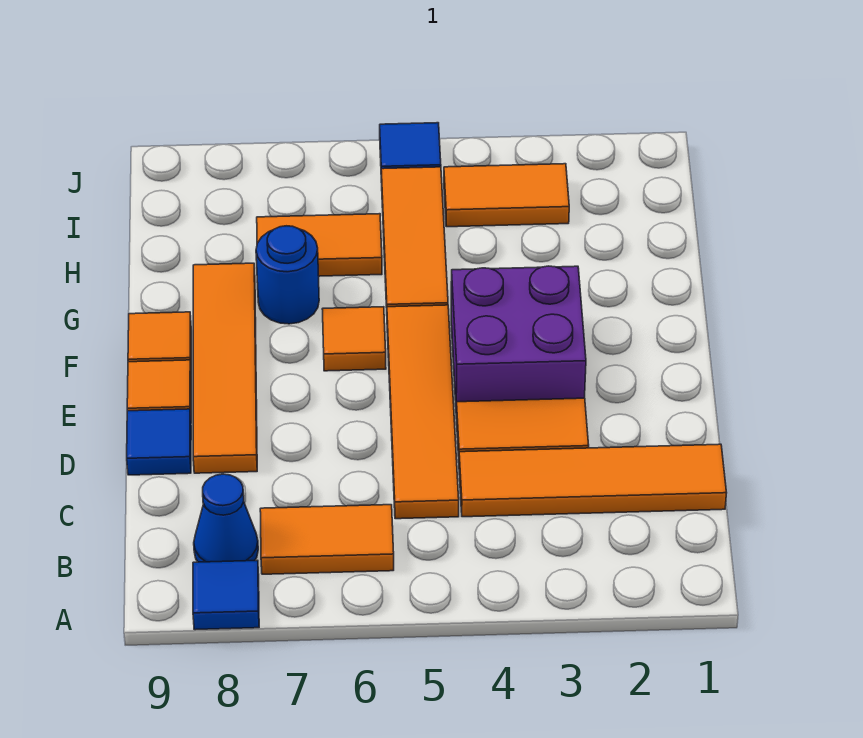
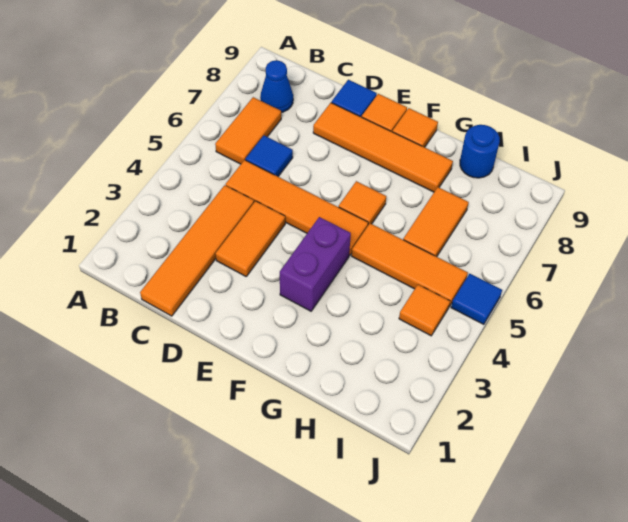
blue tile A8 level 1 -> blue tile C6 level 1
purple brick E3:F4 level 1 -> purple brick F3:F4 level 1
blue round brick G7 level 1 -> blue round brick H9 level 1
orange tile I3:I4 level 1 -> orange tile I4 level 1

